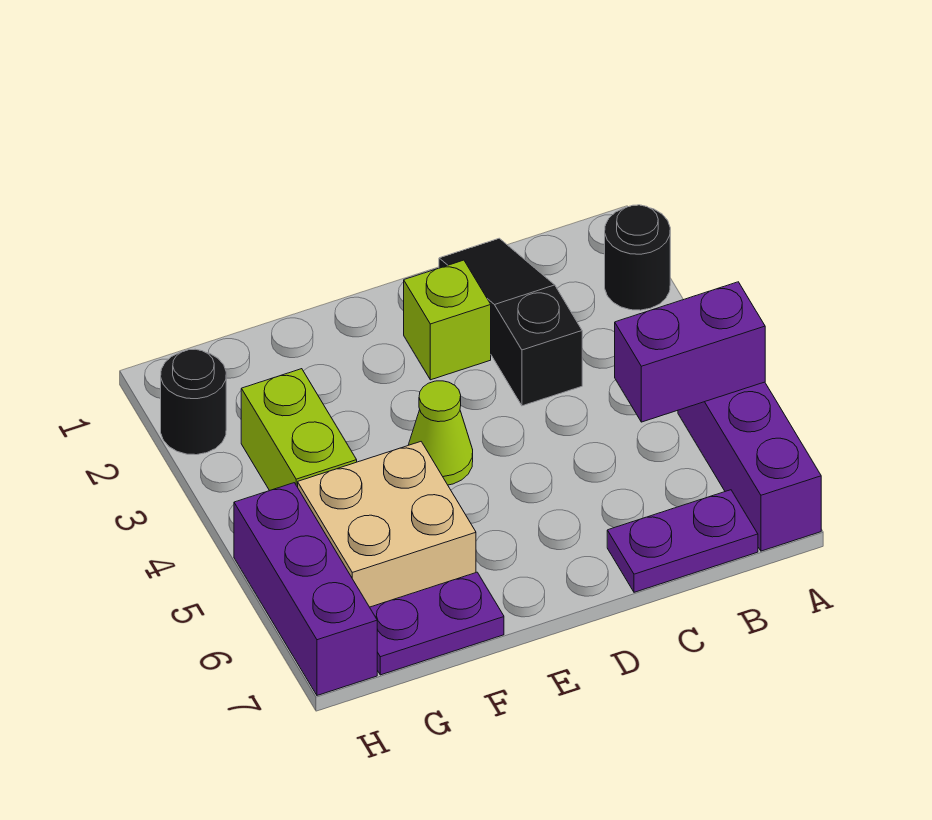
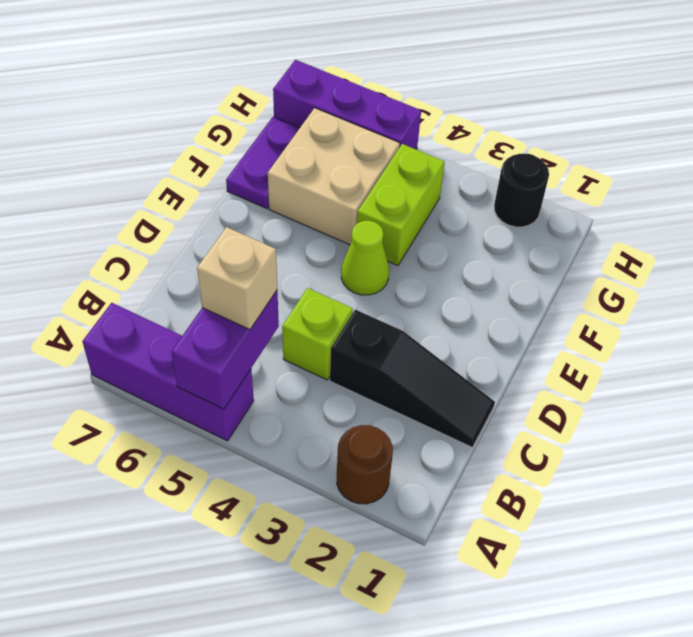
black round brick A2 level 1 -> brown round brick A2 level 1
none -> tan brick B5 level 3
purple plate B7:C7 level 1 -> none
lime brick D2 level 1 -> lime brick C4 level 1
lime brick G3:G4 level 1 -> lime brick F4:G4 level 1

